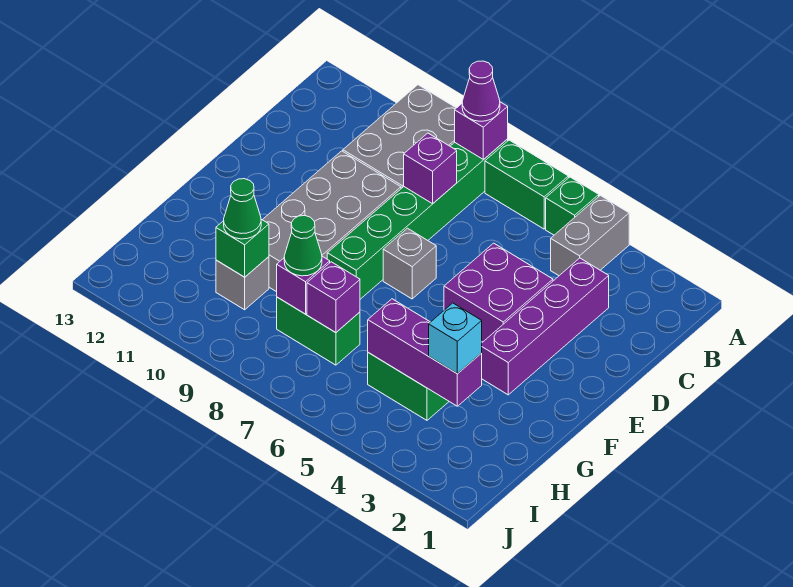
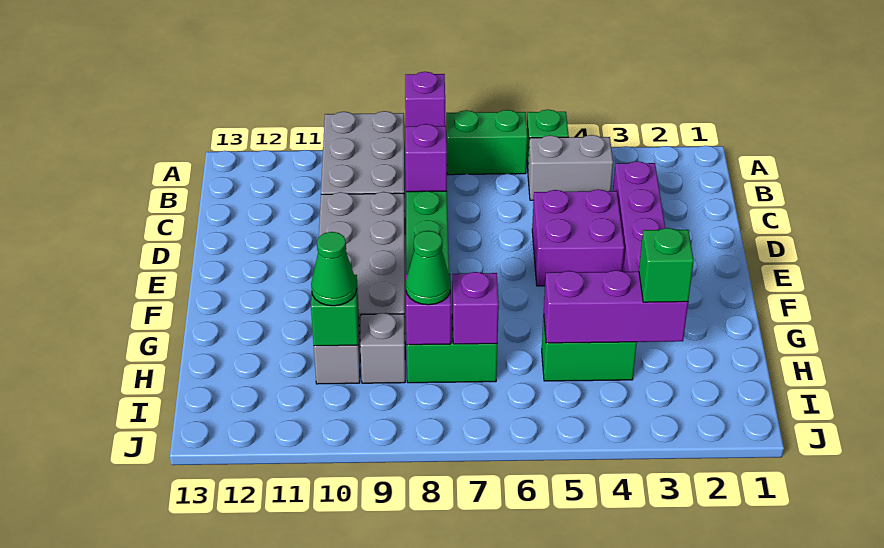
grey brick A4:B4 level 1 -> grey brick B4:B5 level 1
purple cone A8 level 3 -> none
grey brick E7 level 1 -> grey brick H9 level 1
cyan brick H3 level 3 -> green brick H3 level 3

